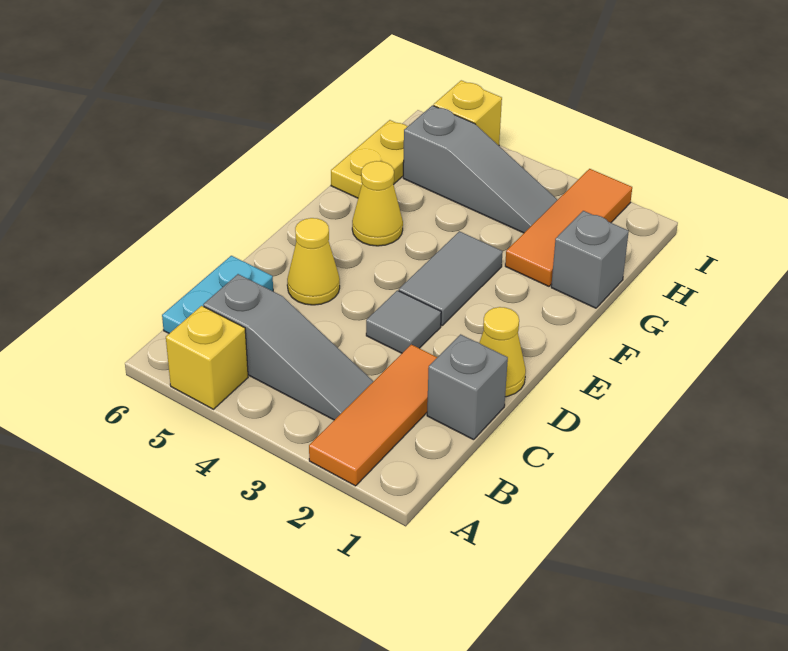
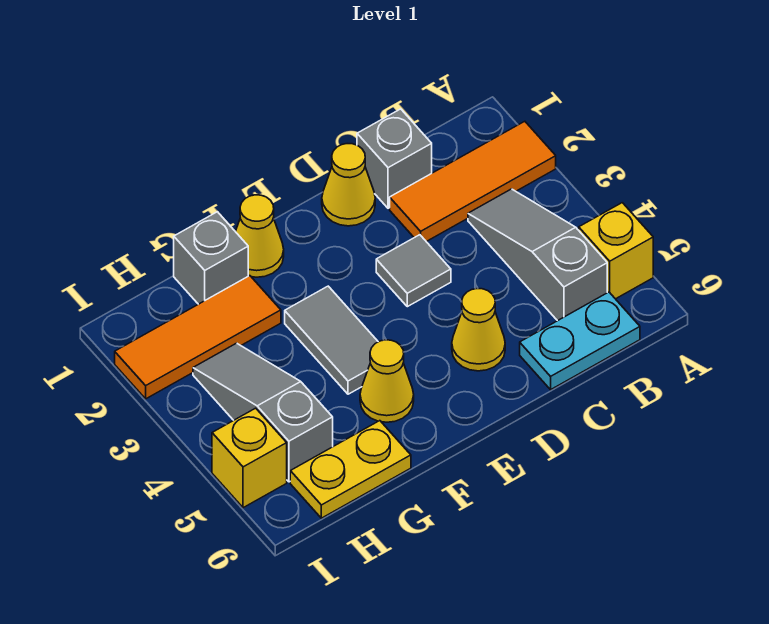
grey tile E3:F3 level 1 -> grey tile F3:F4 level 1
none -> yellow cone F1 level 1

